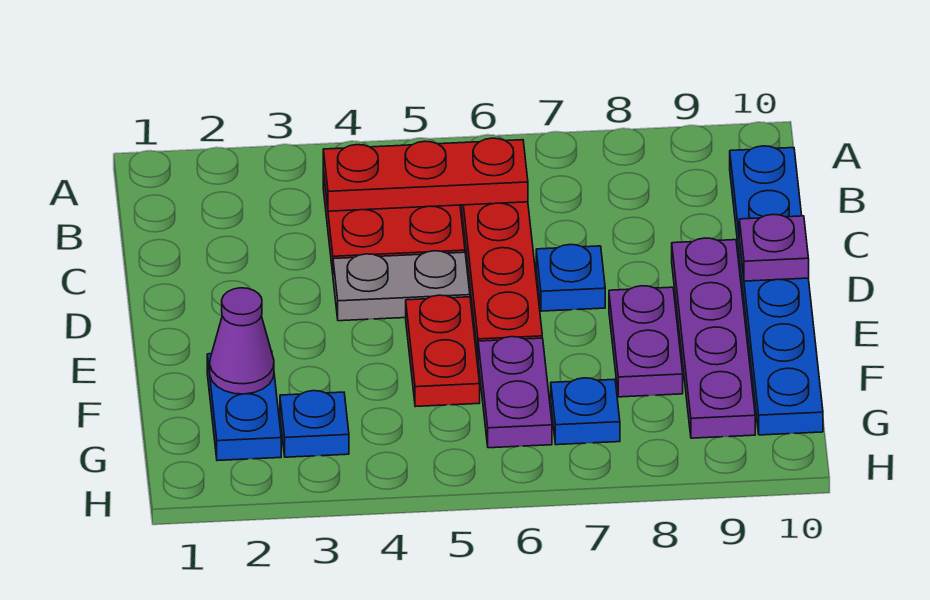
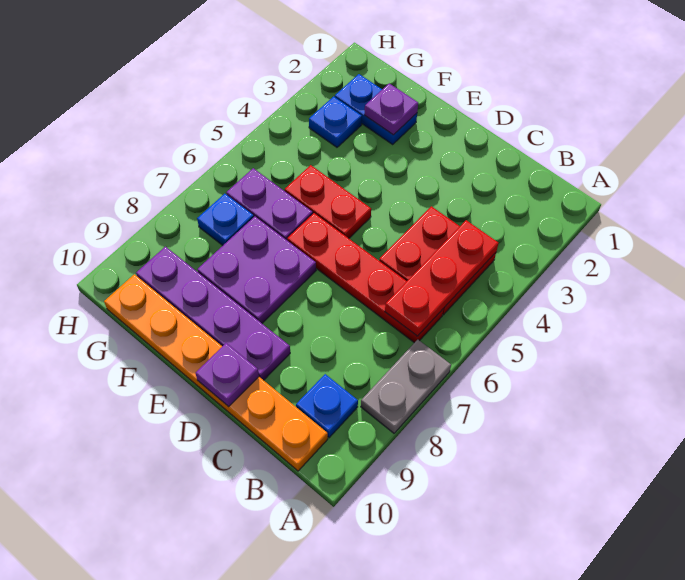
blue plate B10:G10 level 1 -> orange plate B10:G10 level 1
grey plate D4:D5 level 1 -> grey plate A7:A8 level 1
blue plate D7 level 1 -> blue plate B9 level 1
purple plate E8:F8 level 1 -> purple plate E7:F8 level 1
purple cone F2 level 2 -> purple plate F2 level 2

